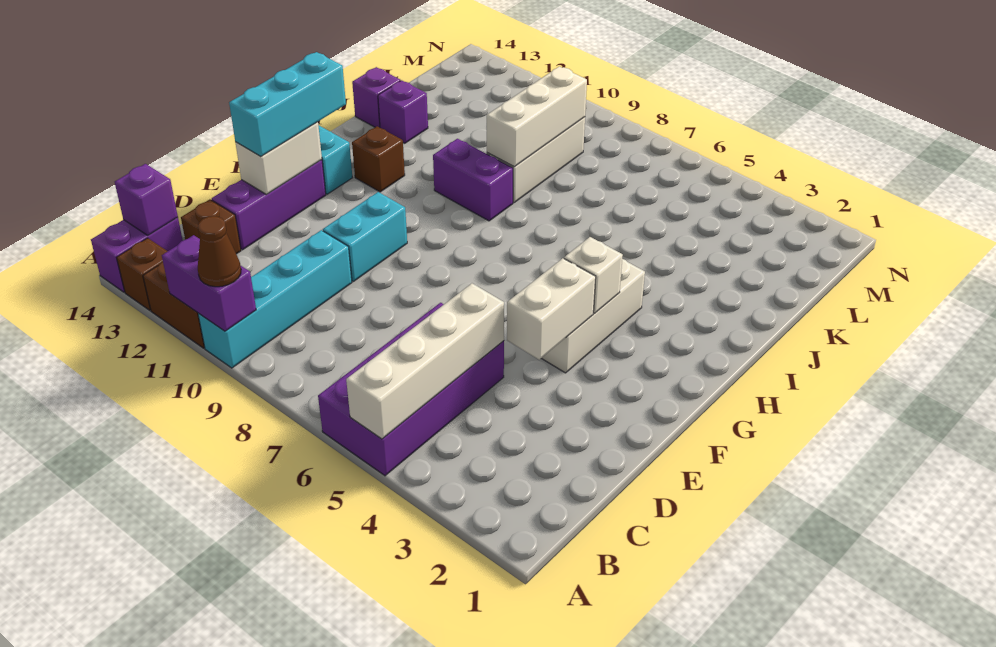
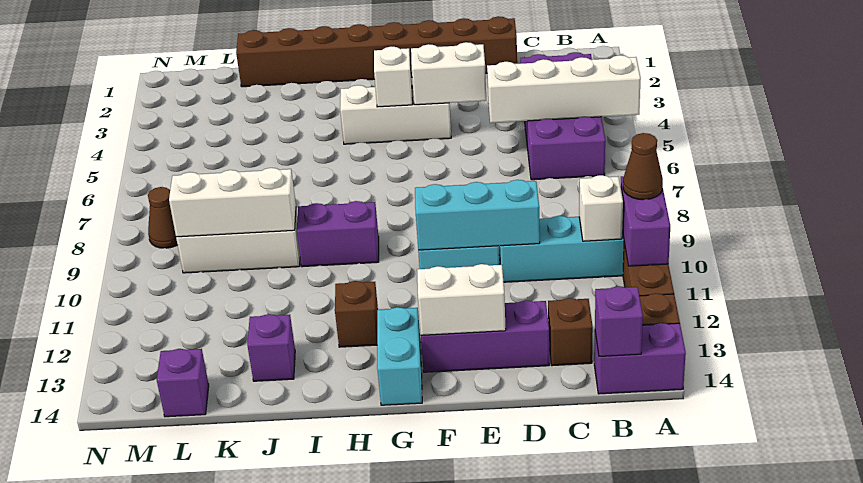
purple brick A5:D6 level 1 -> purple brick B3:C6 level 1
none -> white brick B10 level 2
none -> brown brick D1:K1 level 1
cyan brick E13:G13 level 3 -> cyan brick D10:F10 level 2
purple brick I9:I10 level 1 -> purple brick H9:I9 level 1
purple brick J14 level 1 -> purple brick L14 level 1
none -> brown cone M8 level 1

